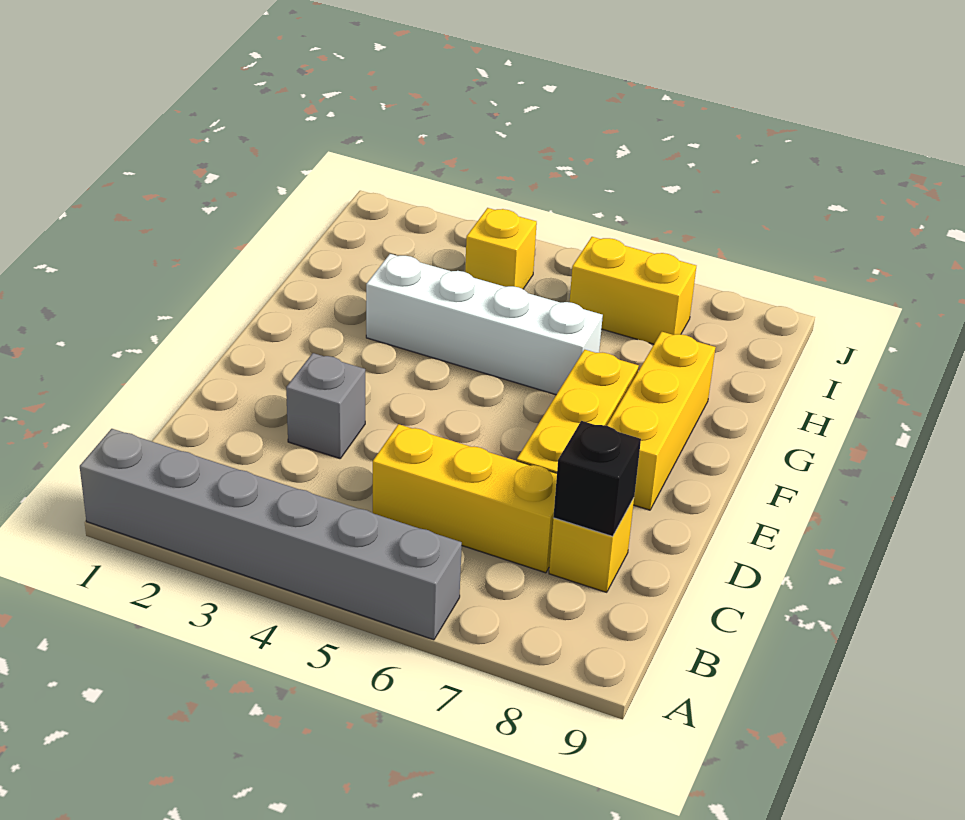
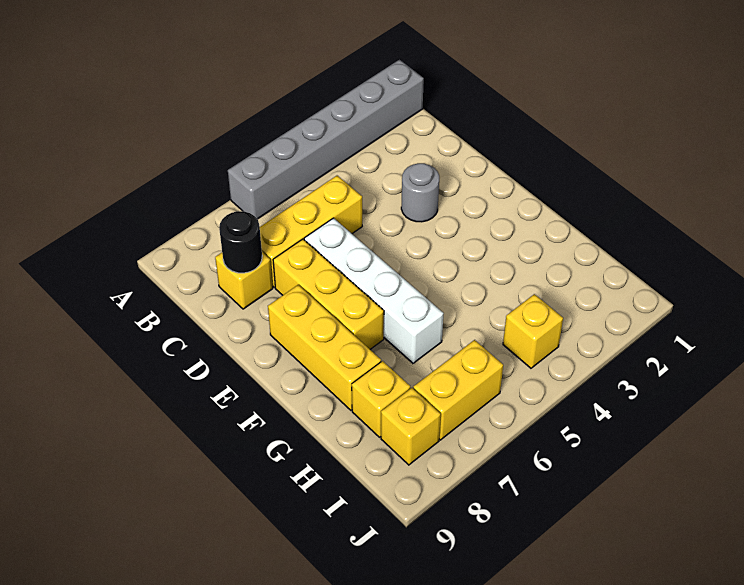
black brick C8 level 2 -> black round brick C8 level 2
grey brick D3 level 1 -> grey round brick D3 level 1
white brick G3:G6 level 1 -> white brick D6:G6 level 1
none -> yellow brick H8 level 1
none -> yellow brick I8 level 1

